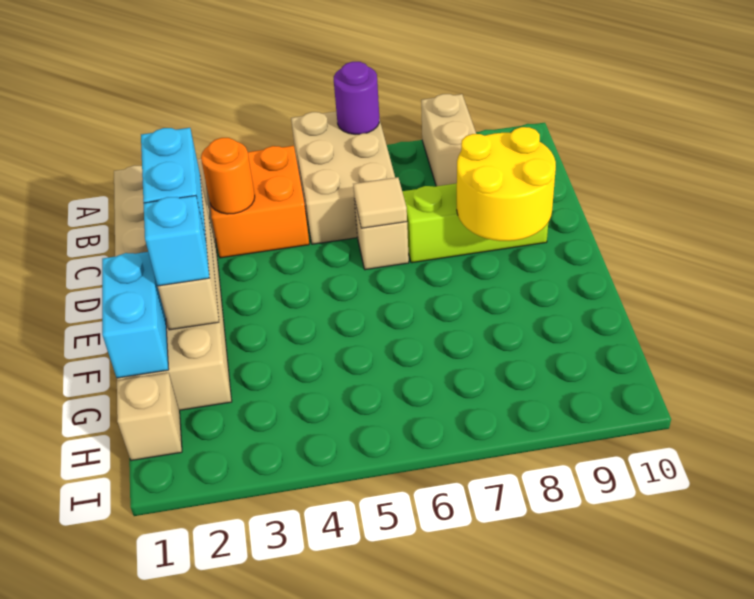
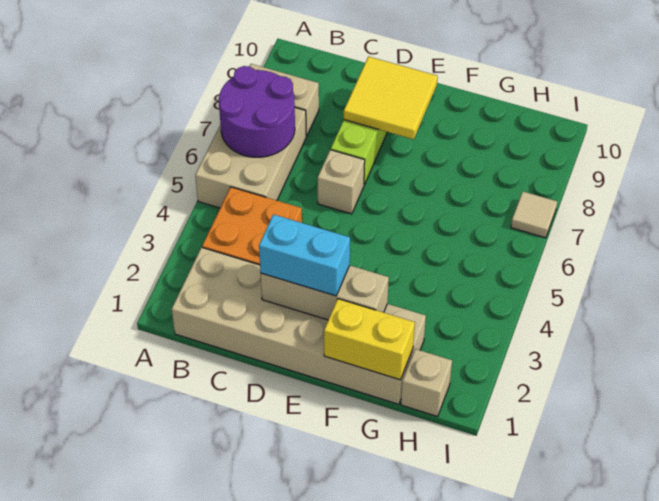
tan brick A5:C6 level 1 -> tan brick A5:B7 level 1
purple round brick A6 level 2 -> purple round brick A6:B7 level 2
orange round brick C3 level 2 -> none
tan tile D6 level 2 -> tan tile I7 level 1
yellow round brick D8:E9 level 2 -> yellow tile D8:E9 level 2
cyan brick F1:G1 level 2 -> yellow brick F1:G1 level 2
cyan brick F2 level 3 -> none

